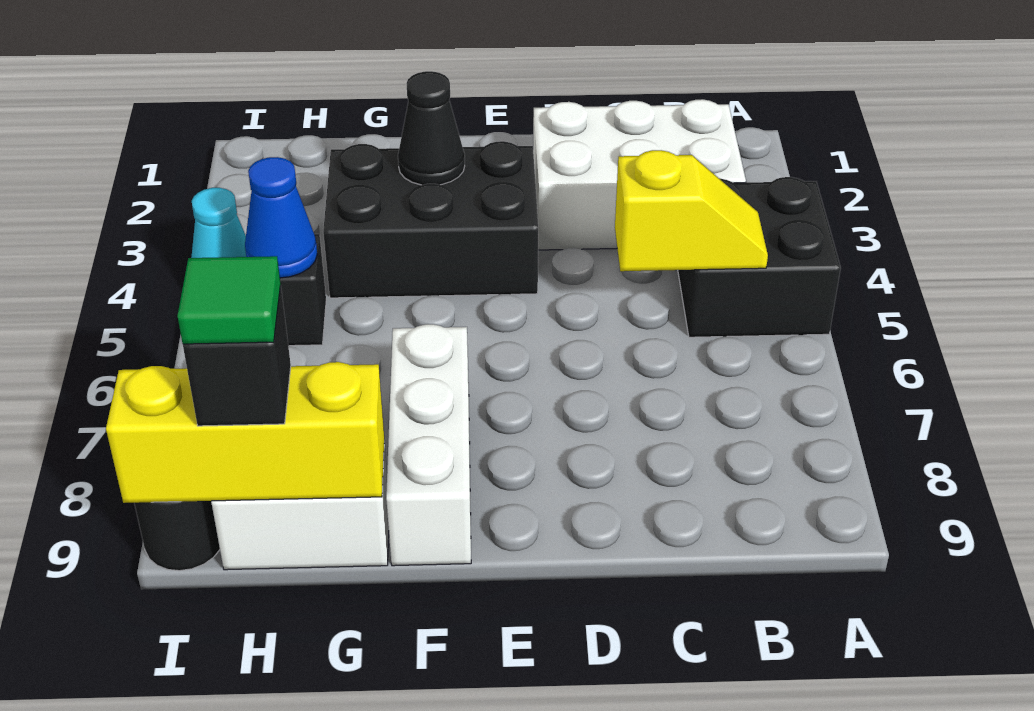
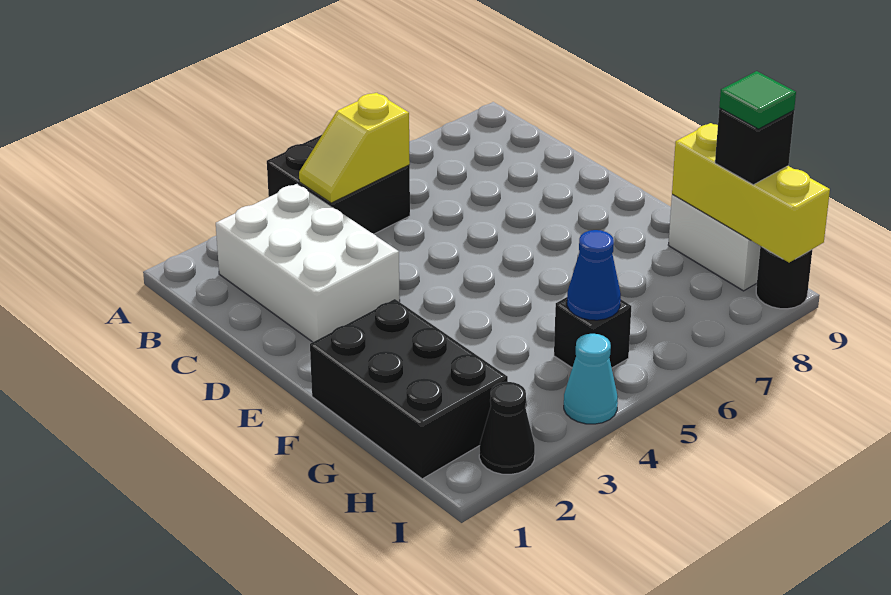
yellow slope B5:C5 level 2 top C -> yellow slope B4:B5 level 2 top 5
black brick E3:G4 level 1 -> black brick F1:H2 level 1
black cone F3 level 2 -> black cone I2 level 1
white brick F7:F9 level 1 -> none

